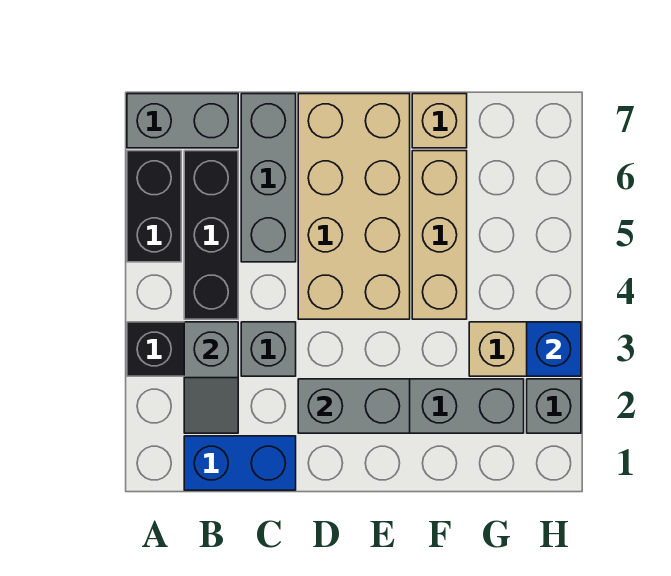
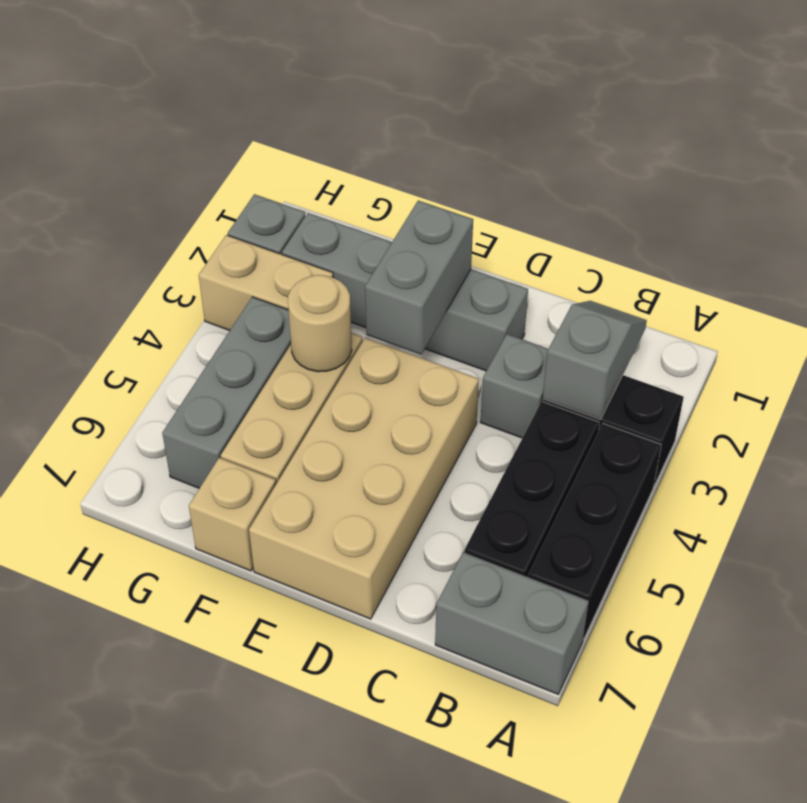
black brick A5:A6 level 1 -> black brick A4:A6 level 1
blue brick B1:C1 level 1 -> none
grey brick C5:C7 level 1 -> grey brick G4:G6 level 1
grey brick D2:E2 level 2 -> grey brick E2:E3 level 2
none -> tan round brick F4 level 2
blue brick H3 level 2 -> none

